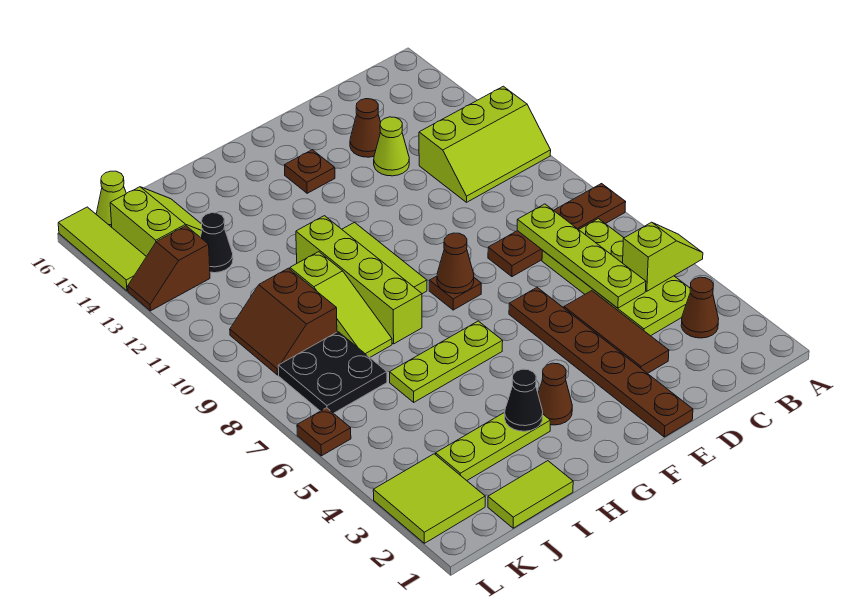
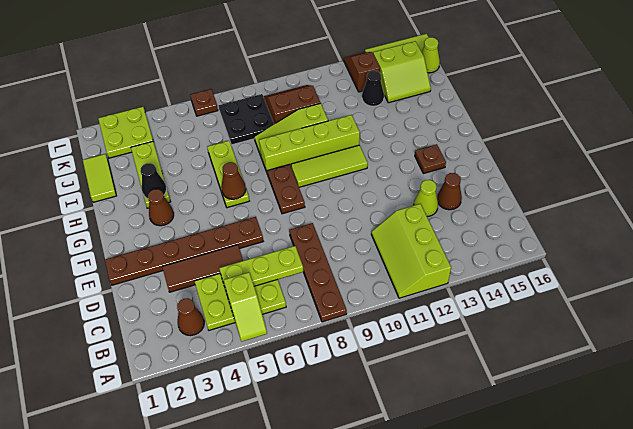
lime plate B4:C7 level 1 -> lime plate B4:C6 level 1
lime plate C5:C8 level 2 -> lime plate C5:C7 level 2
brown plate F8 level 1 -> brown plate F8:G8 level 1
brown cone F8 level 2 -> brown cone G6 level 2
lime tile K2:L3 level 1 -> lime plate K2:L3 level 1

